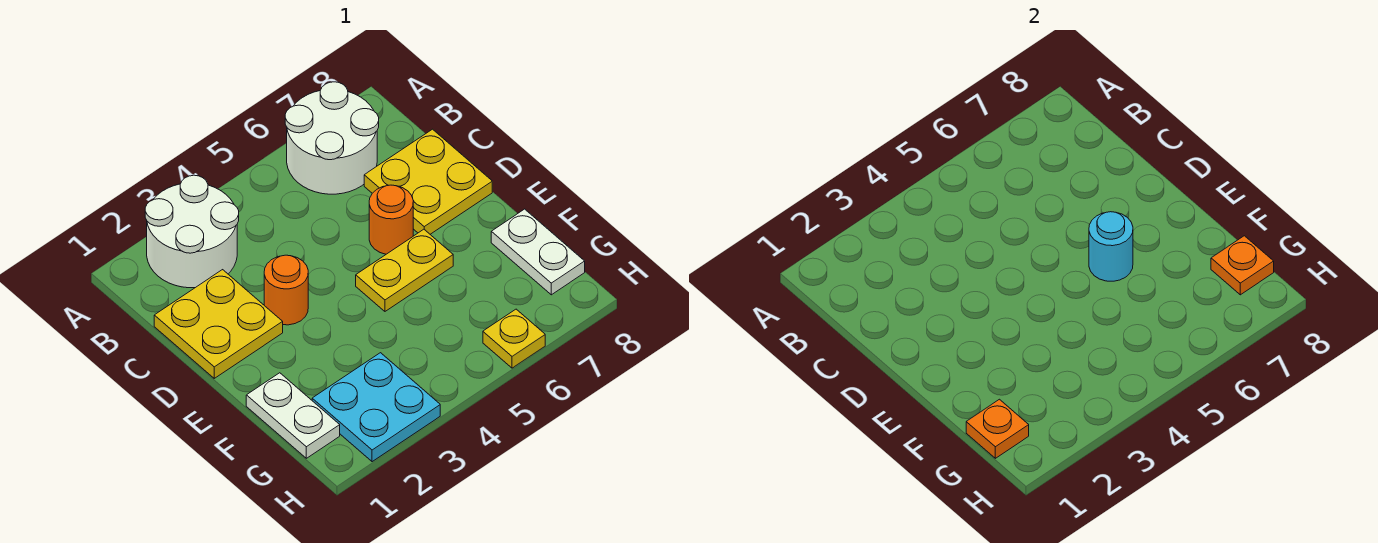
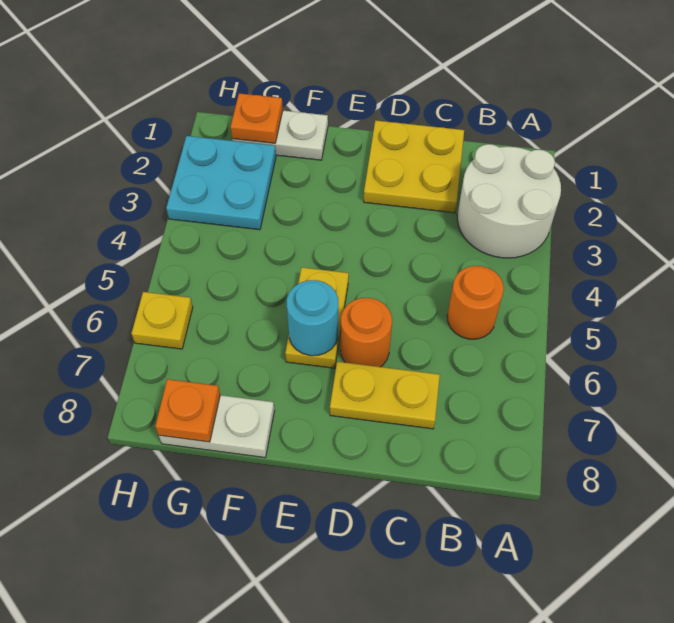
white round brick A6:B7 level 1 -> none
yellow plate C7:D8 level 1 -> yellow plate C7:D7 level 1
orange round brick D3 level 1 -> orange round brick B5 level 1

